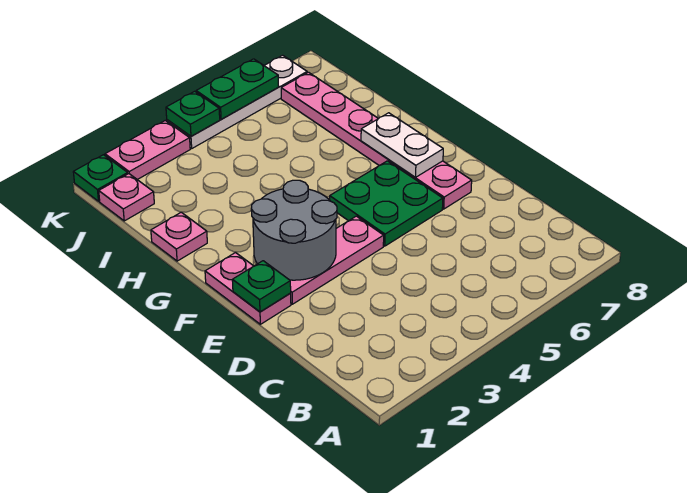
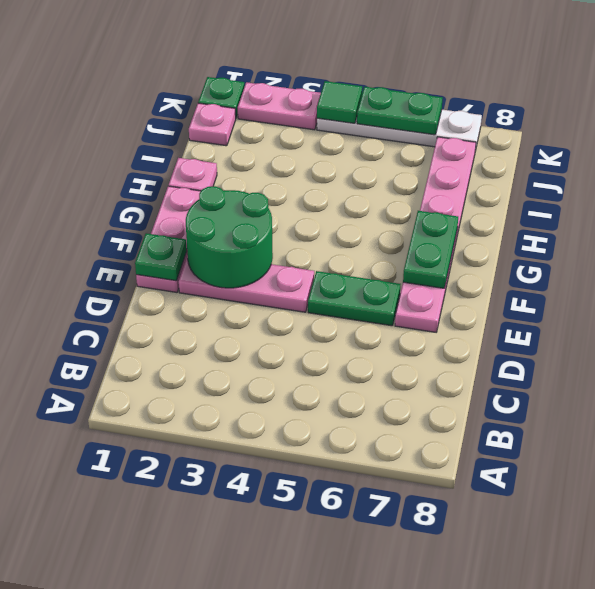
pink plate E1:F1 level 1 -> pink plate E1:G1 level 1
grey round brick E2:F3 level 2 -> green round brick E2:F3 level 2
green plate E5:F6 level 1 -> green plate E5:E6 level 1
white plate F7:G7 level 2 -> green plate F7:G7 level 2
green plate K4 level 2 -> green tile K4 level 2

